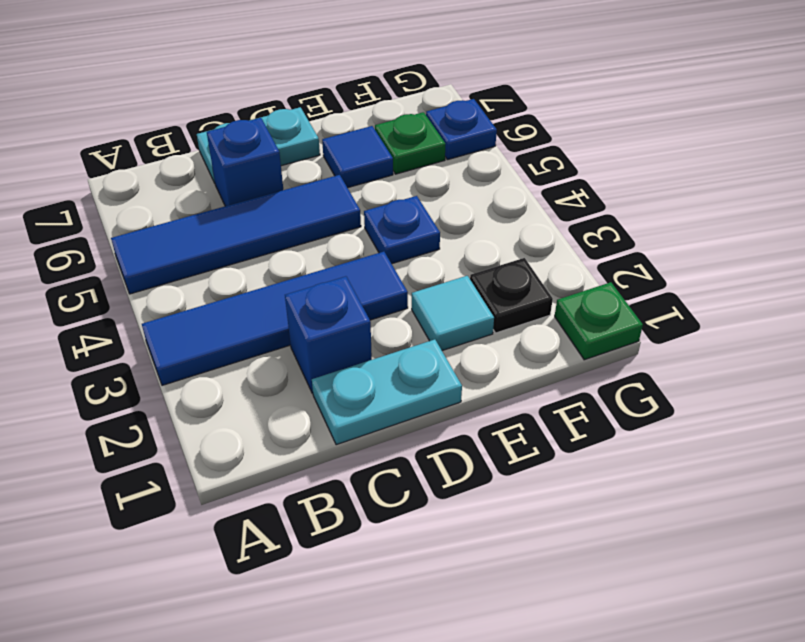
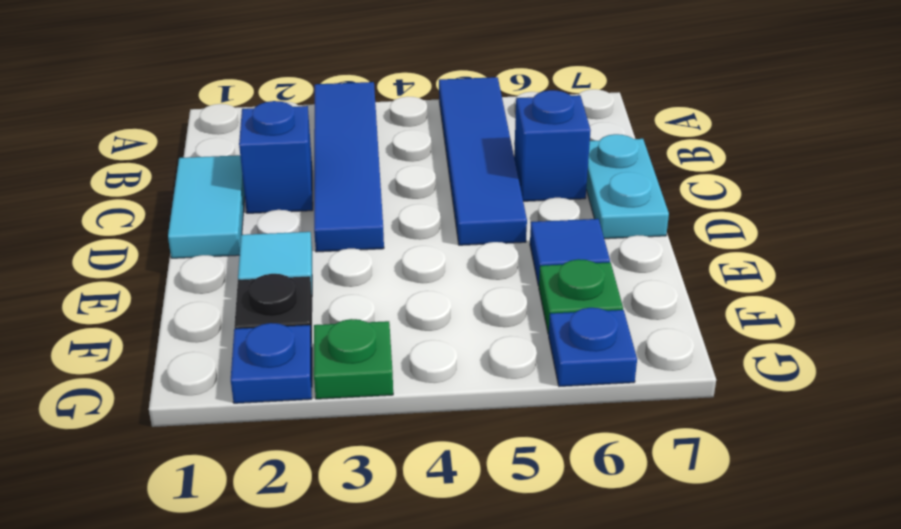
cyan plate C1:D1 level 1 -> cyan tile C1:D1 level 1
blue plate E4 level 1 -> blue plate G2 level 1
green plate G1 level 1 -> green plate G3 level 1

